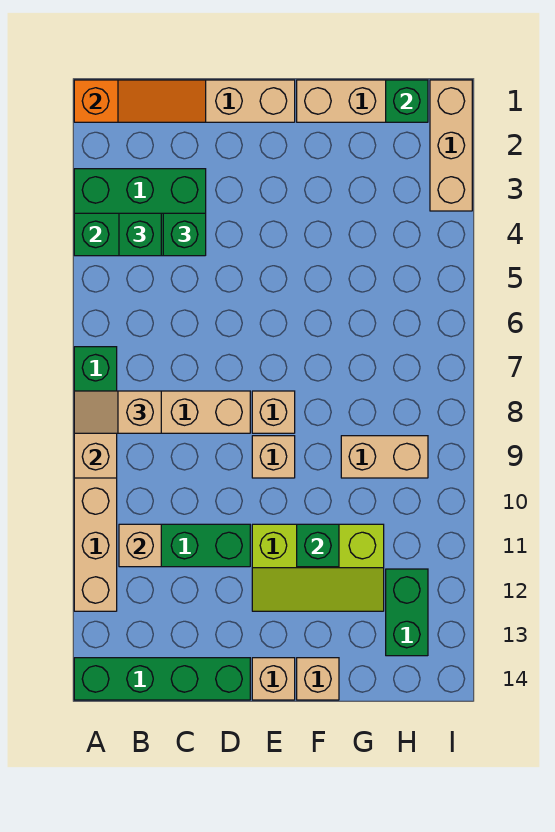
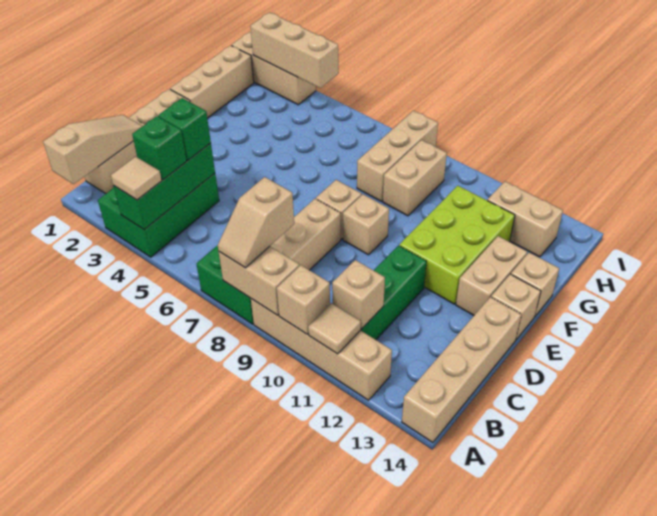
orange slope A1:C1 level 2 top A -> tan slope A1:C1 level 2 top A
none -> tan tile A4 level 3
none -> tan brick A10 level 2
none -> tan tile A11 level 2
green brick A14:D14 level 1 -> tan brick A14:D14 level 1
lime slope E11:G12 level 1 top 11 -> lime brick E11:G12 level 1
none -> tan brick E13:F13 level 1
green brick F11 level 2 -> none
none -> tan brick G8:I8 level 1
green brick H1 level 2 -> none
green brick H12:H13 level 1 -> tan brick H12:H13 level 1
none -> tan brick I2:I4 level 2

